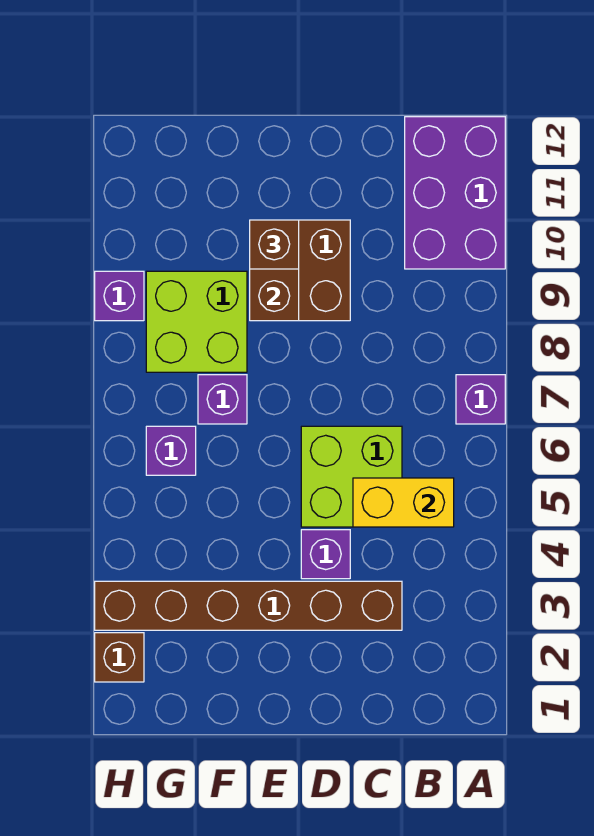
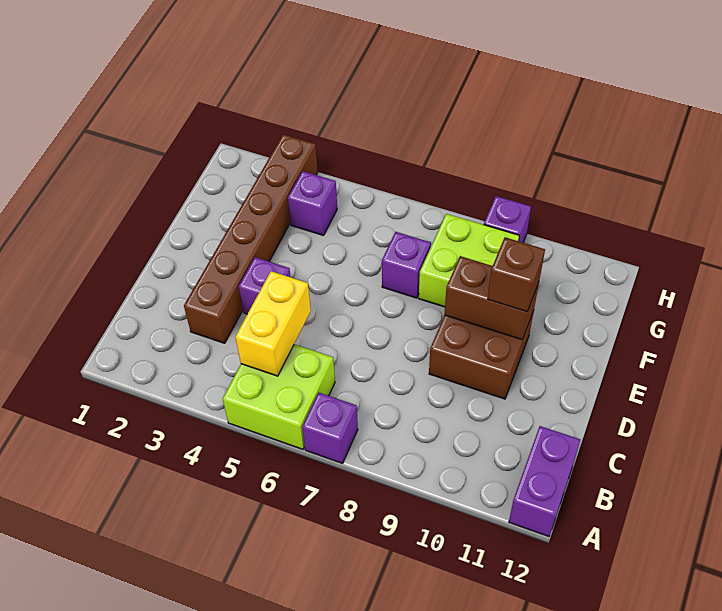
purple brick A10:B12 level 1 -> purple brick A12:B12 level 1
lime brick C5:D6 level 1 -> lime brick A5:B6 level 1
purple brick G6 level 1 -> purple brick G4 level 1
brown brick H2 level 1 -> none

